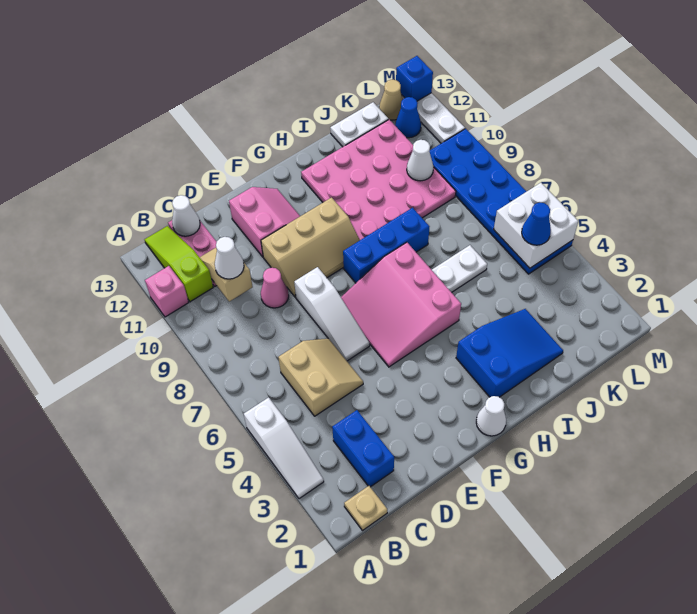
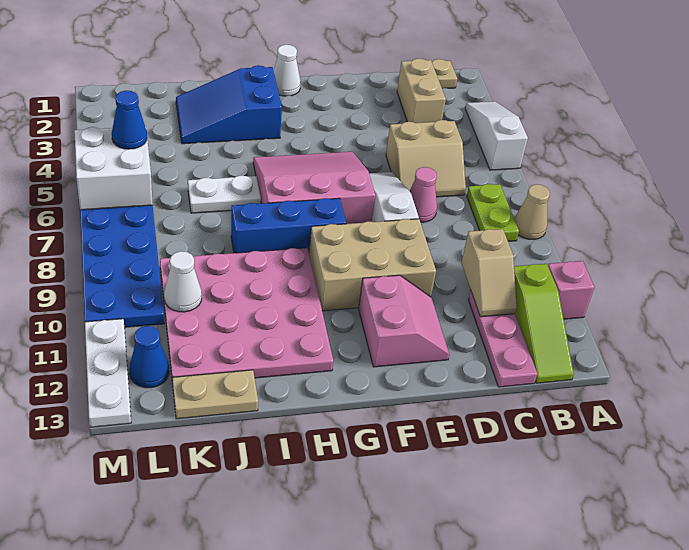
none -> lime plate B7:B8 level 1
blue brick C2:C3 level 1 -> tan brick C2:C3 level 1
tan slope C5:D6 level 1 top C -> tan slope C5:D6 level 1 top 5
white cone C10 level 3 -> none
white cone C13 level 2 -> none
pink cone D9 level 1 -> pink cone D7 level 1
tan slope E9:G10 level 1 top 10 -> tan brick E9:G10 level 1
pink slope E11:F12 level 1 top E -> pink slope E11:F12 level 1 top F
pink slope F5:H7 level 1 top H -> pink slope F5:H7 level 1 top 7
white plate J13:K13 level 1 -> tan plate J13:K13 level 1
tan cone L13 level 1 -> tan cone A8 level 1
blue brick M13 level 2 -> none

